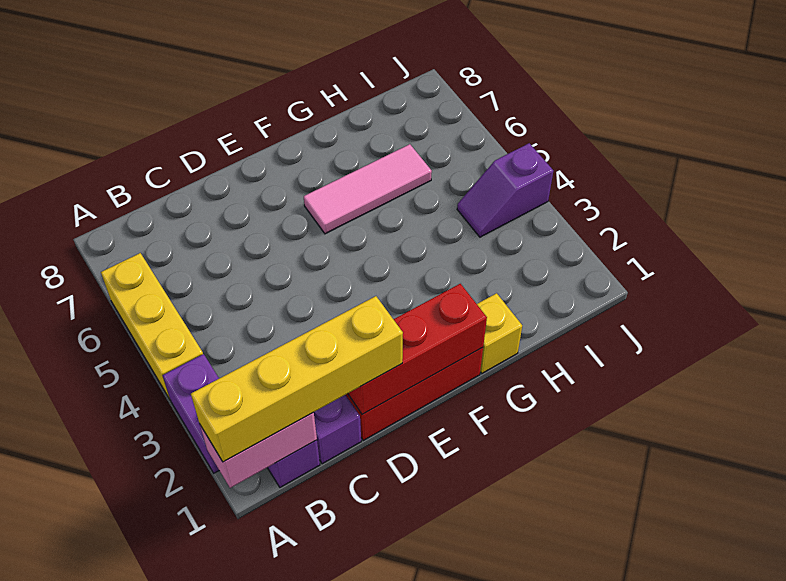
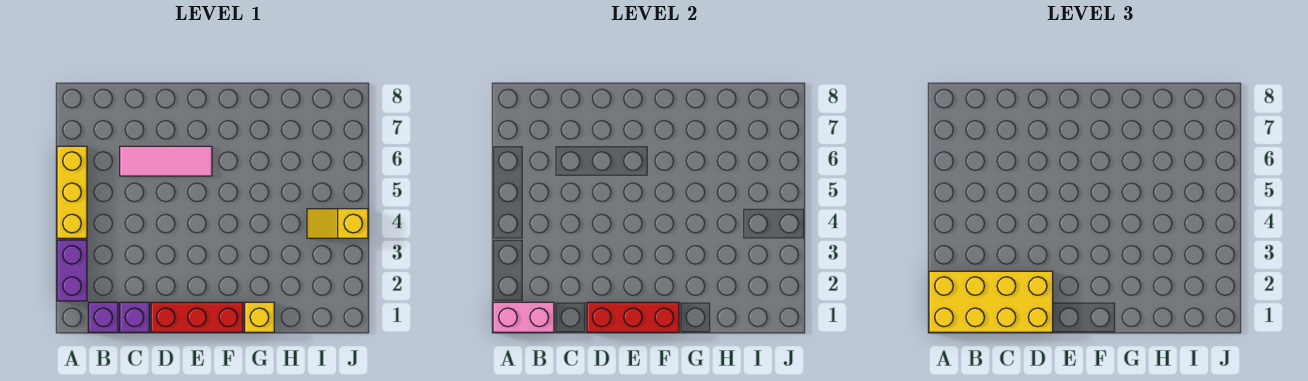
yellow brick A1:D1 level 3 -> yellow brick A1:D2 level 3
pink tile F6:H6 level 1 -> pink tile C6:E6 level 1
purple slope I4:J4 level 1 top J -> yellow slope I4:J4 level 1 top J

